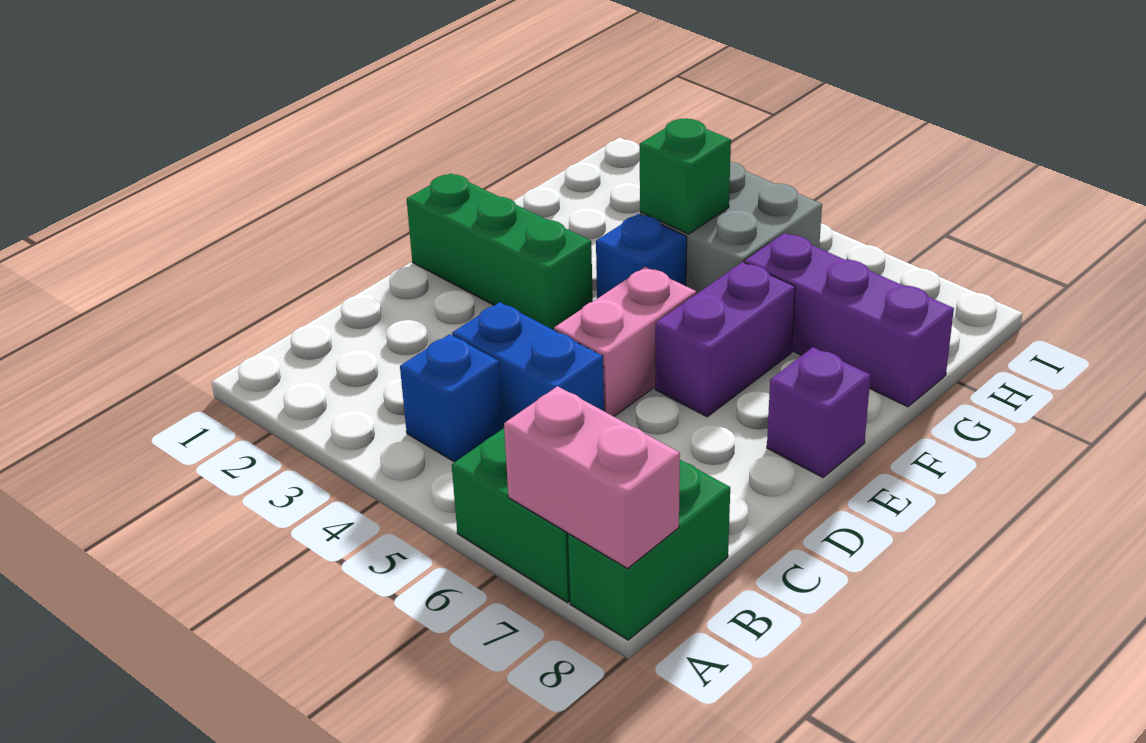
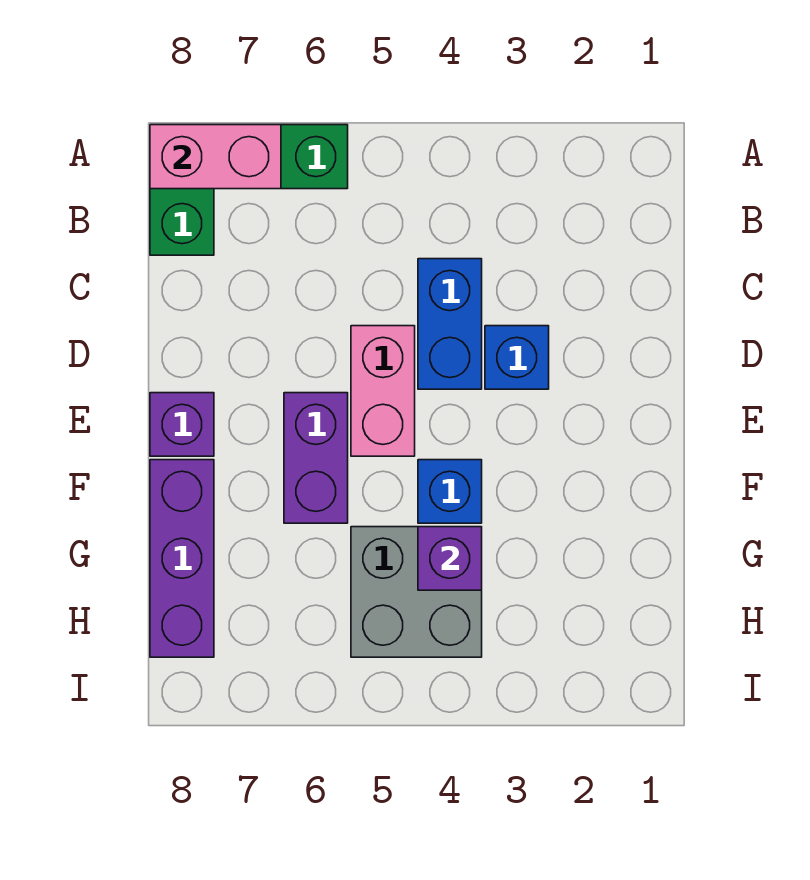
blue brick B4 level 1 -> blue brick D3 level 1
blue brick C4:C5 level 1 -> blue brick C4:D4 level 1
green brick E1:E3 level 1 -> none
green brick G4 level 2 -> purple brick G4 level 2
purple brick G6:G8 level 1 -> purple brick F8:H8 level 1

